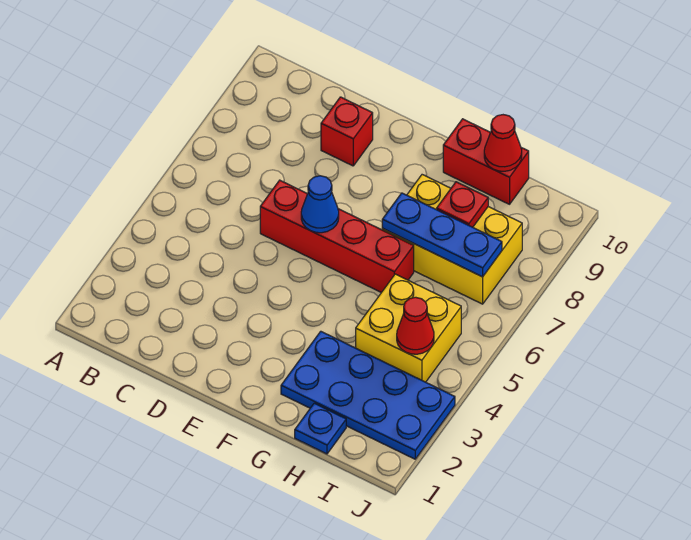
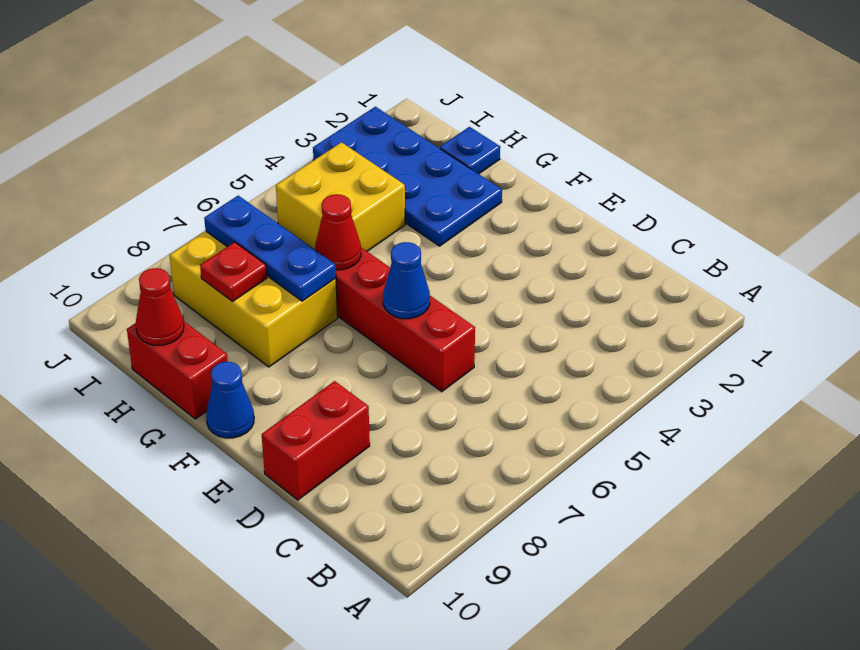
red brick D9 level 1 -> red brick D9:D10 level 1
none -> blue cone F10 level 1
red cone I4 level 2 -> red cone G6 level 2

